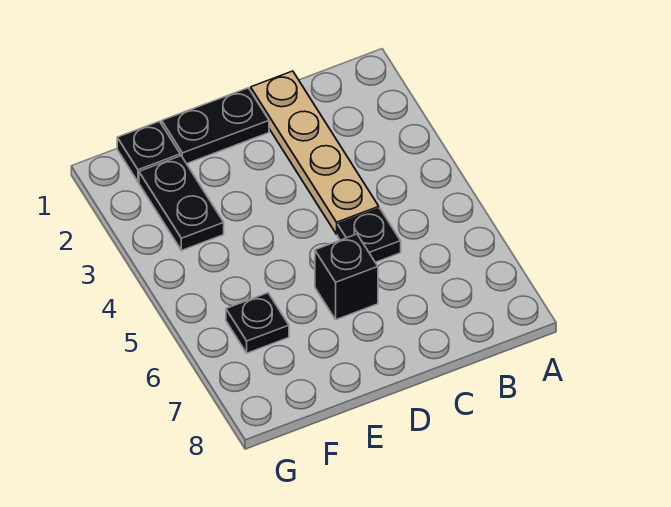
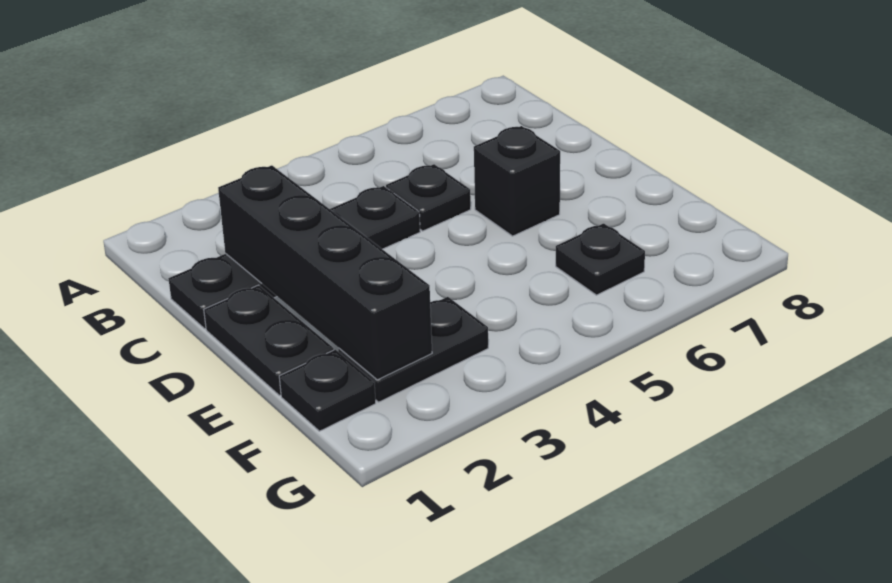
tan plate C1:C4 level 1 -> black plate C1:C4 level 1
none -> black brick C2:F2 level 2

